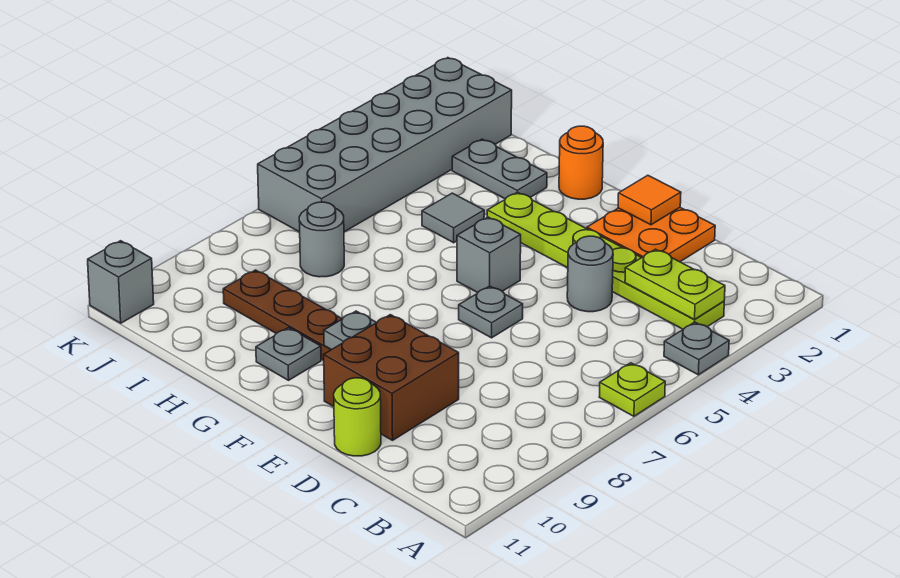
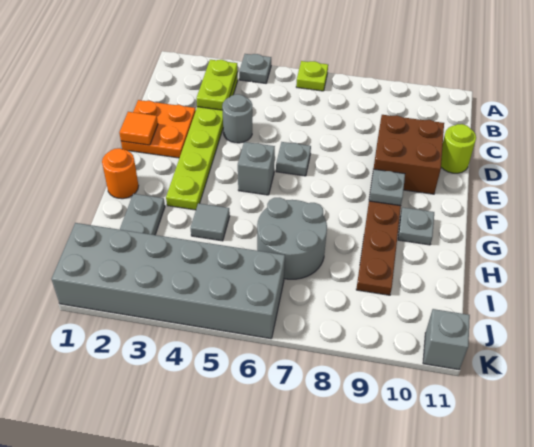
grey round brick I7 level 1 -> grey round brick H6:I7 level 1

